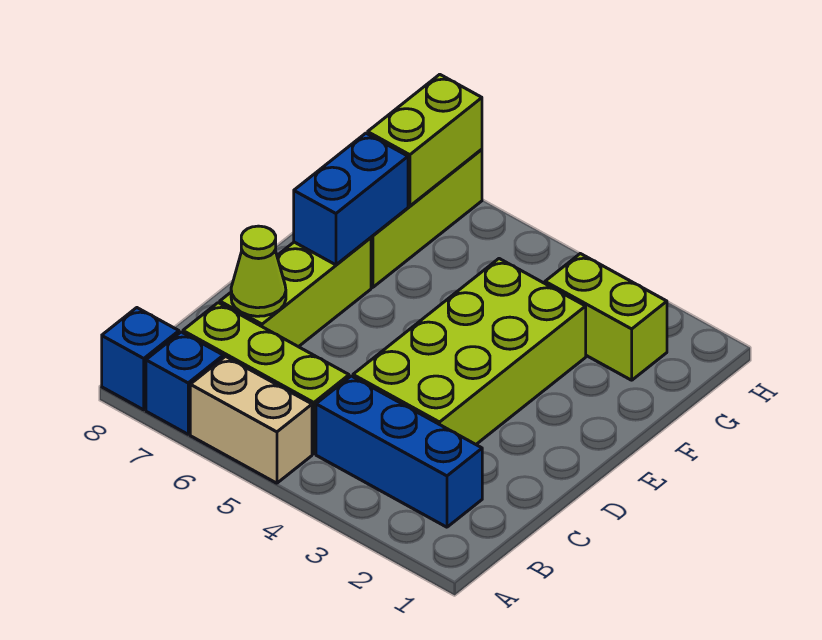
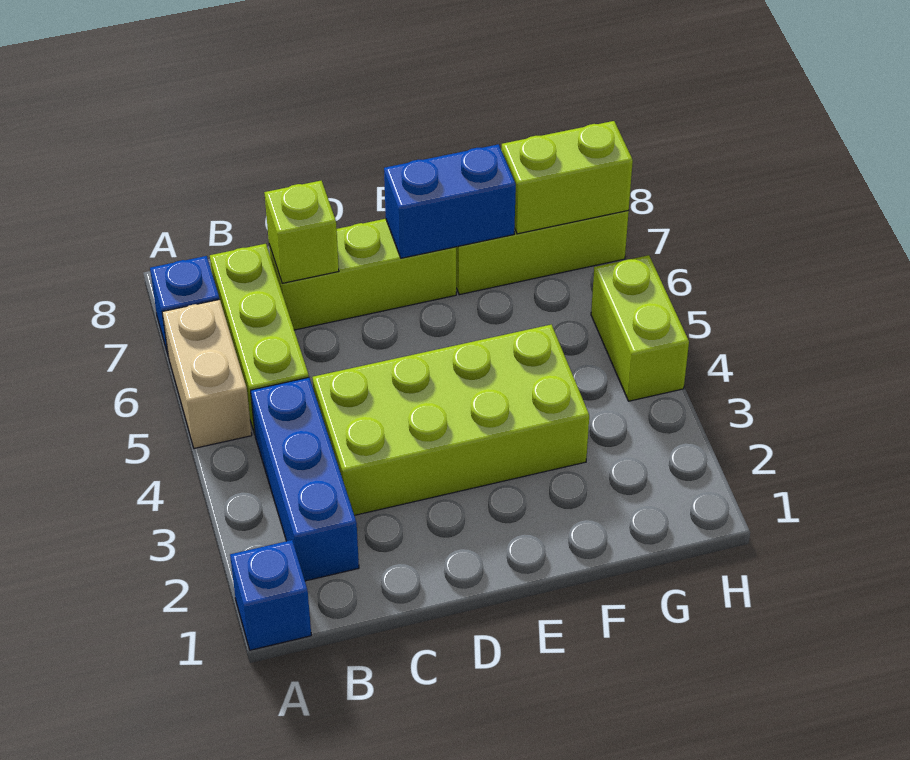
blue brick A8 level 1 -> blue brick A1 level 1
lime cone C7 level 2 -> lime brick C7 level 2
lime brick G2:G3 level 1 -> lime brick H4:H5 level 1

